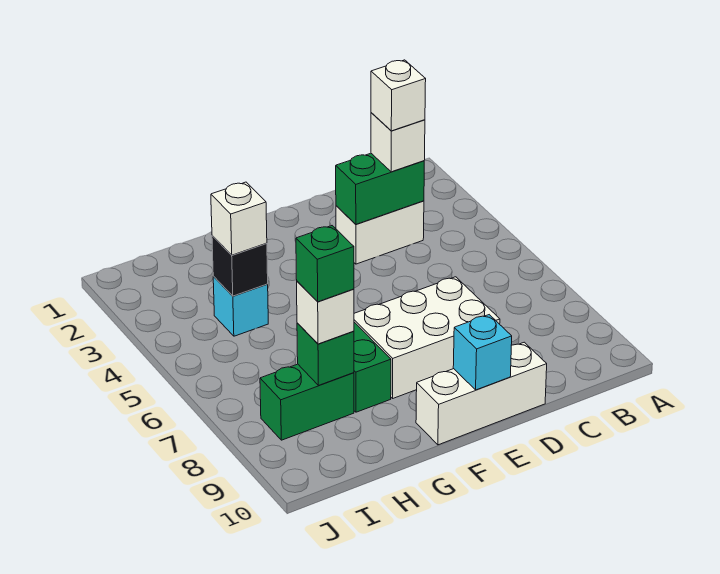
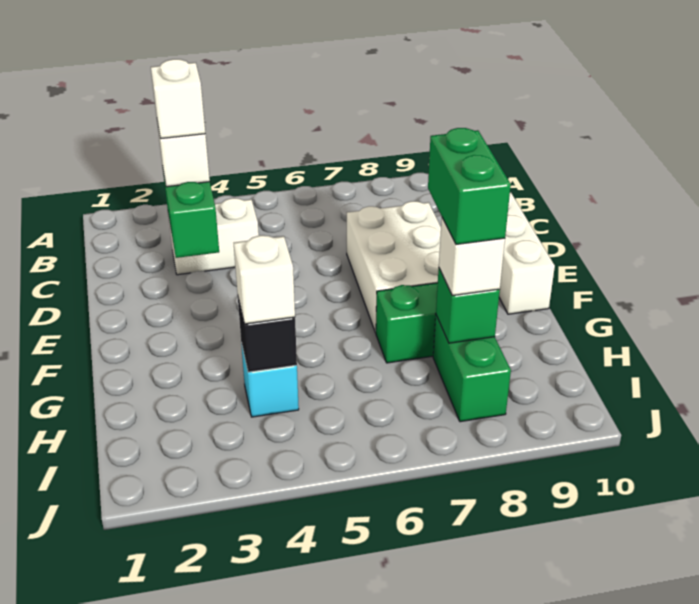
white brick C3:D3 level 1 -> white brick C3:C4 level 1
cyan brick E10 level 2 -> none
green brick H8 level 4 -> green brick G8:H8 level 4

